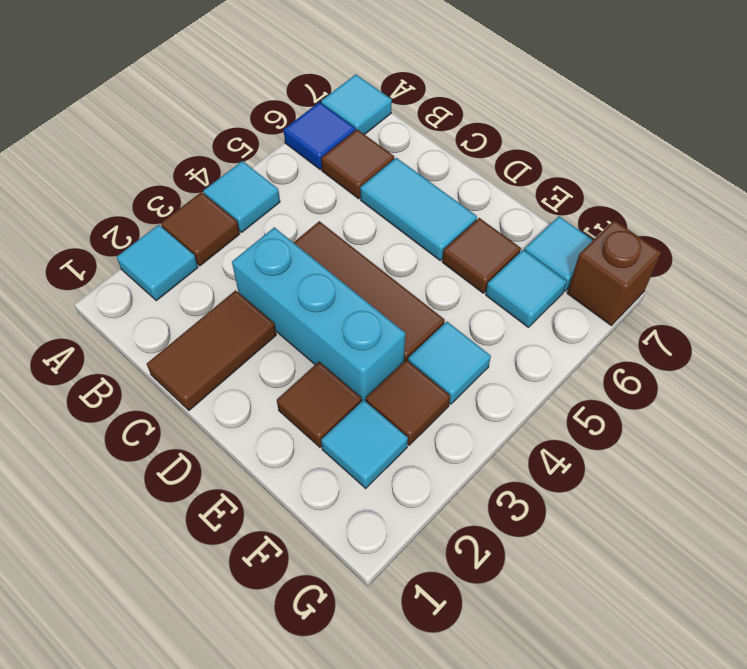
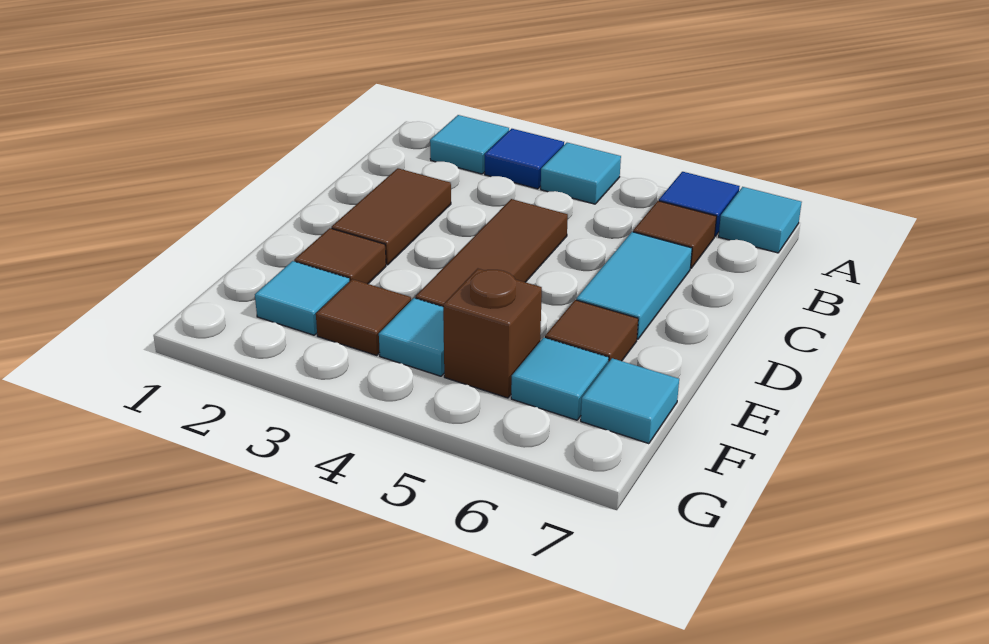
brown tile A3 level 1 -> blue tile A3 level 1
brown tile C1:C2 level 1 -> brown tile C2:D2 level 1
cyan brick C3:E3 level 1 -> none
brown brick G7 level 1 -> brown brick F5 level 1

